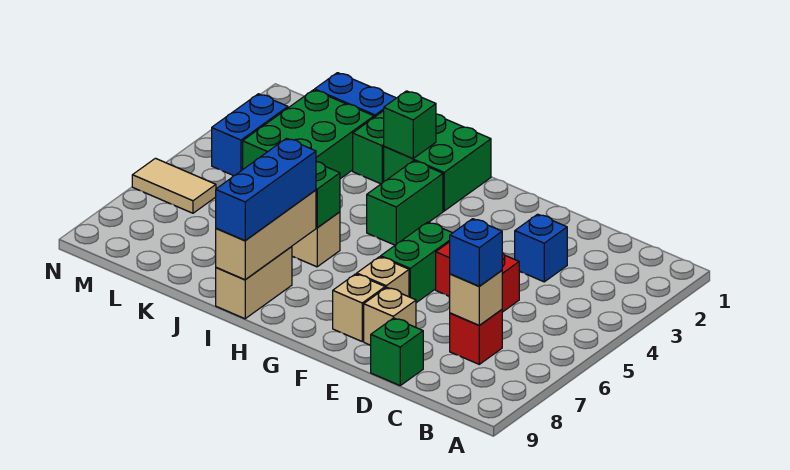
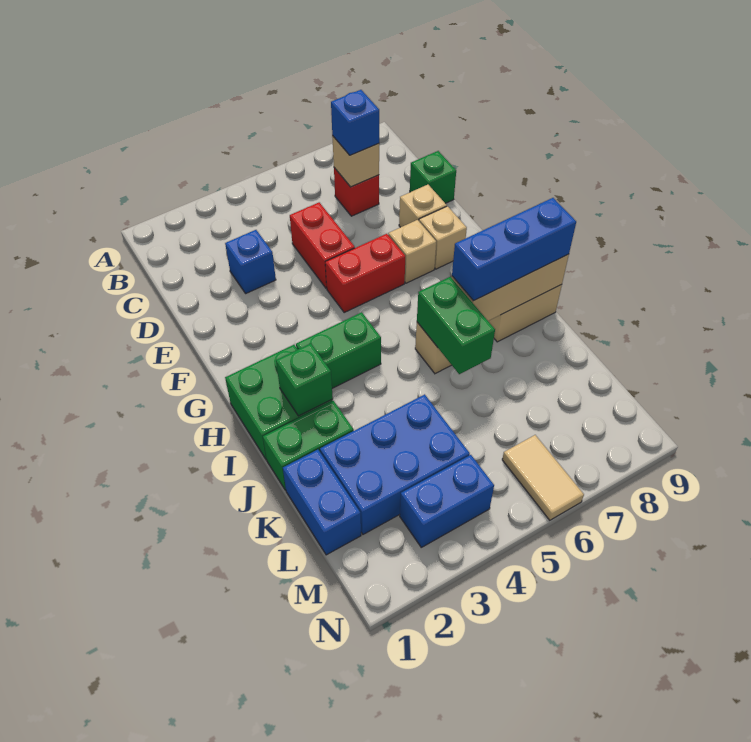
green brick F5:F6 level 1 -> red brick F5:F6 level 1
green brick K2:L4 level 1 -> blue brick K2:L4 level 1

